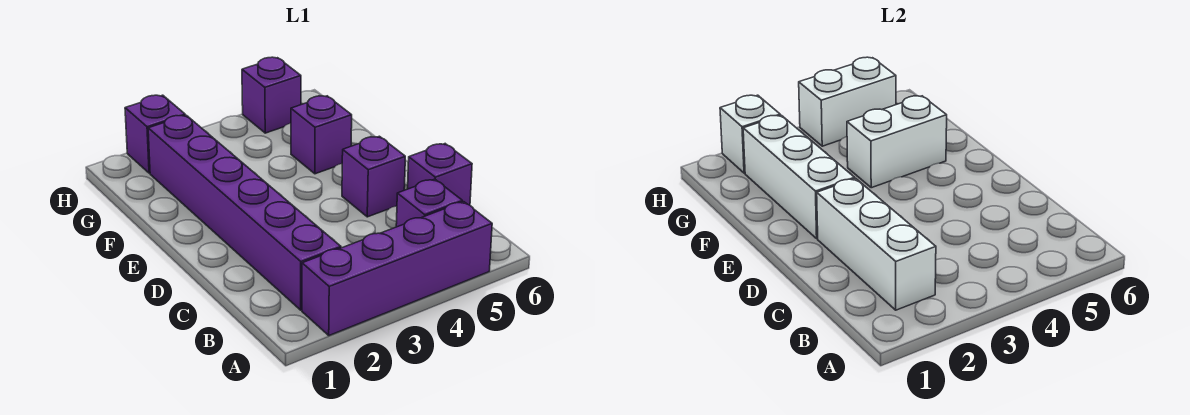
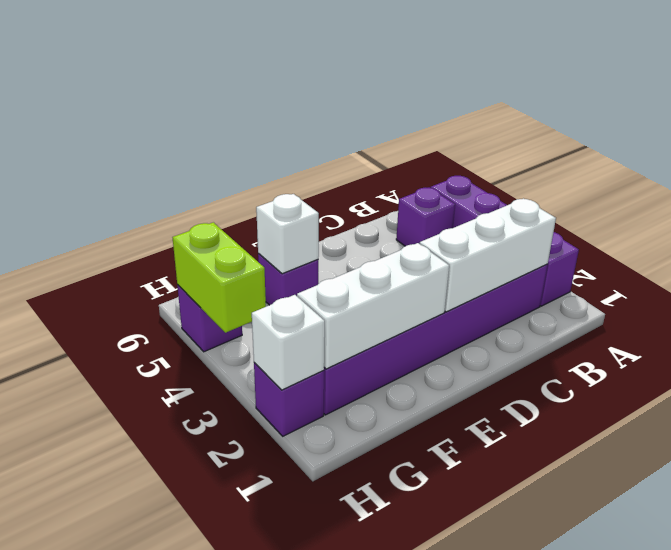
purple brick C6 level 1 -> none
purple brick D5 level 1 -> none
white brick F4:F5 level 2 -> white brick F5 level 2
white brick H4:H5 level 2 -> lime brick H4:H5 level 2

